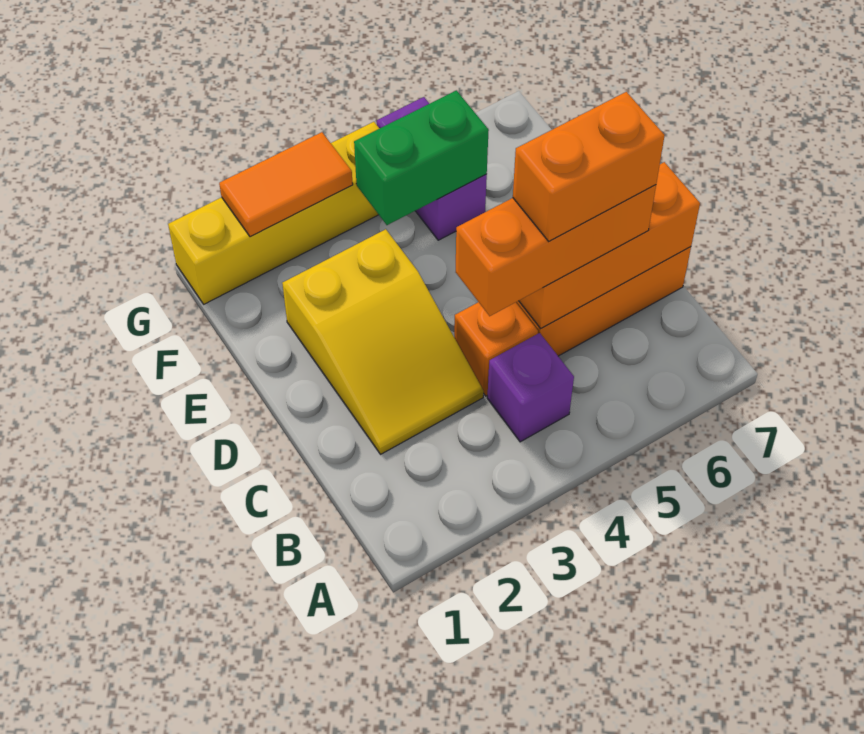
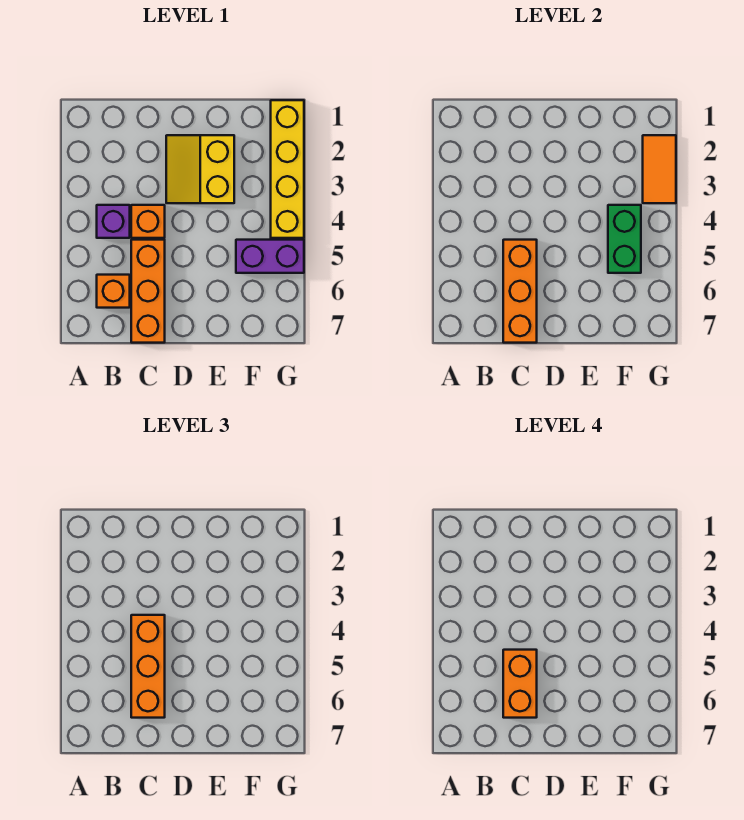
none -> orange brick B6 level 1
yellow slope C2:E3 level 1 top E -> yellow slope D2:E3 level 1 top E

